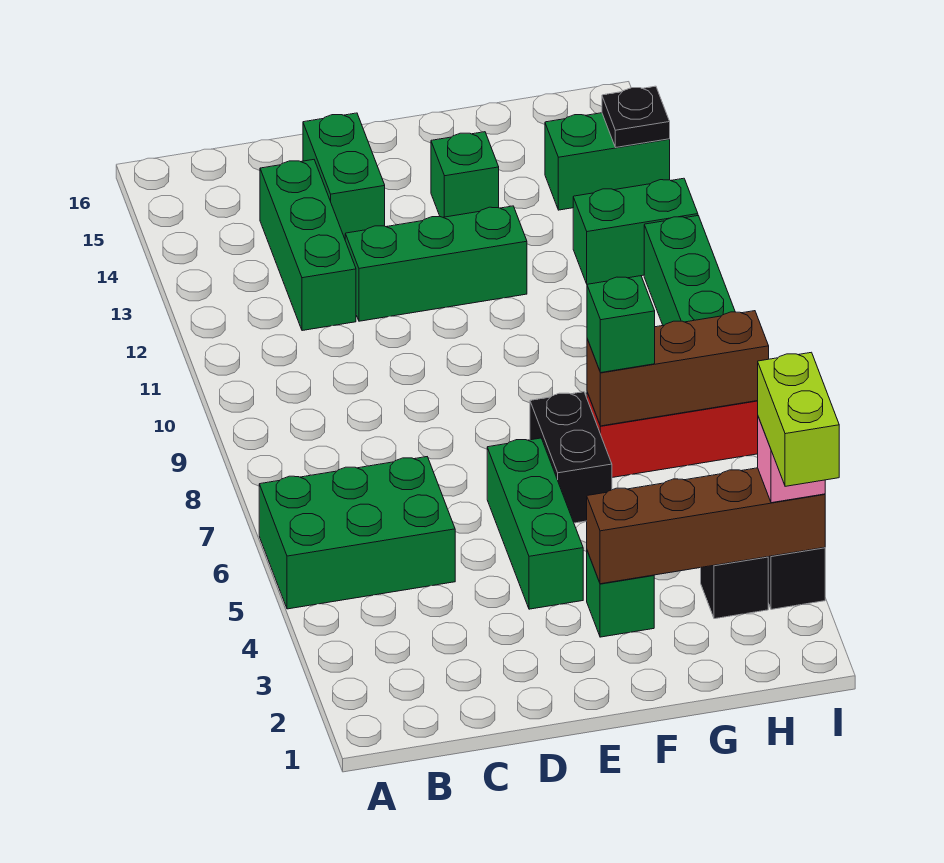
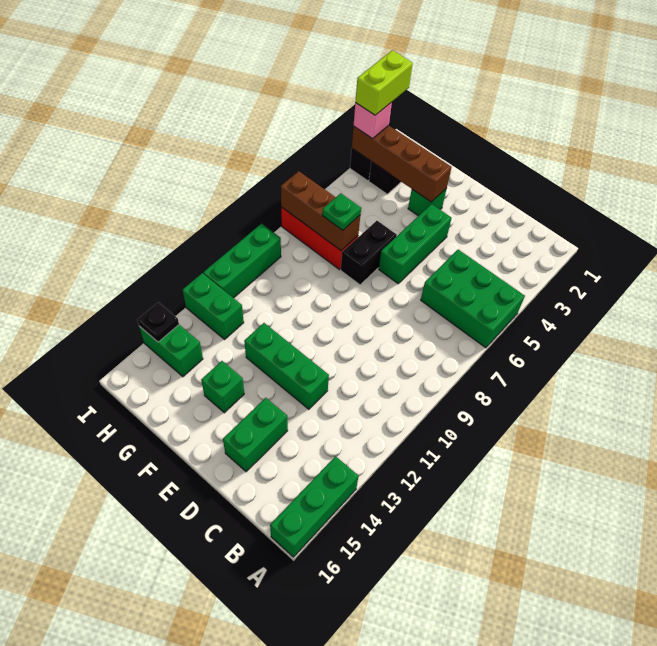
green brick C12:C14 level 1 -> green brick A14:A16 level 1
green brick G7 level 3 -> green plate G7 level 3

